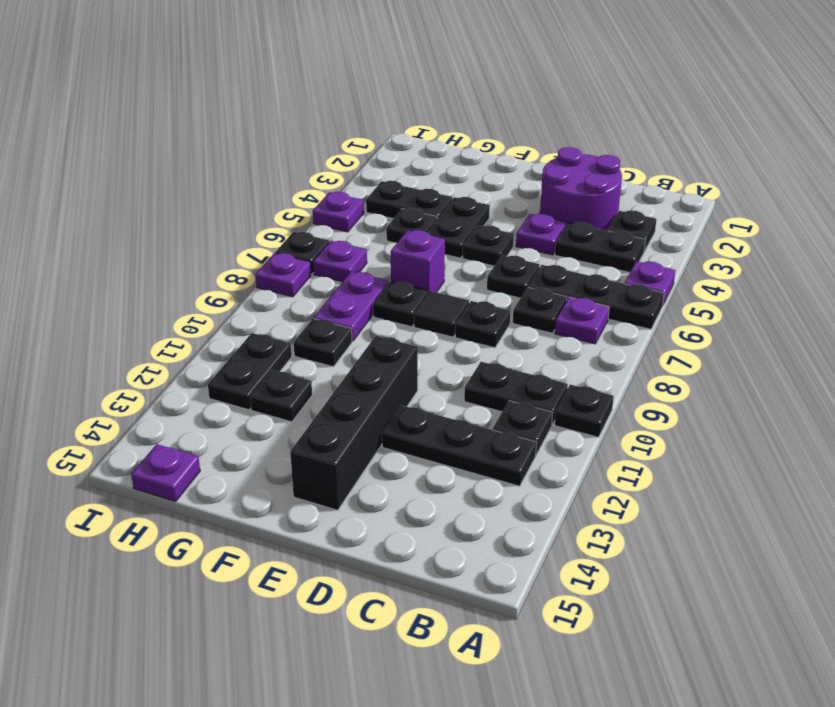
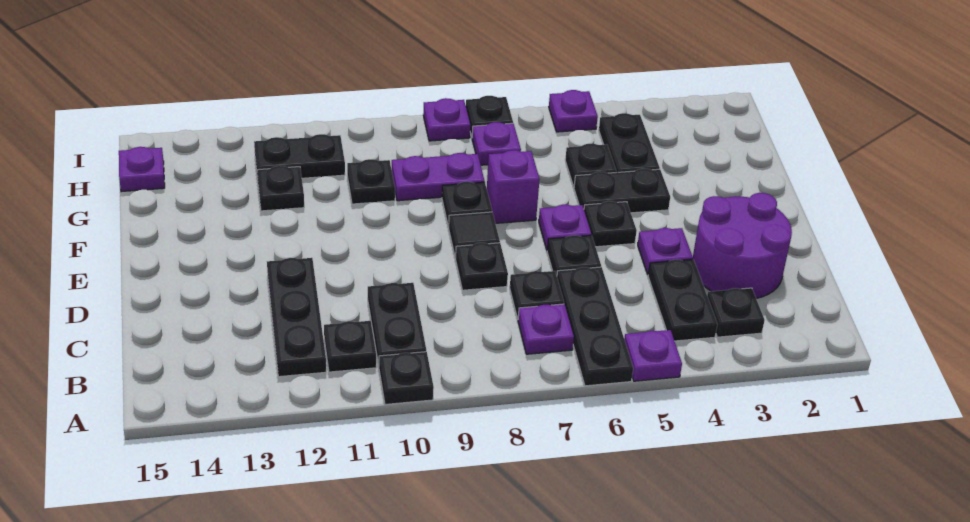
none -> purple plate E6 level 1
black brick E11:E14 level 1 -> none

